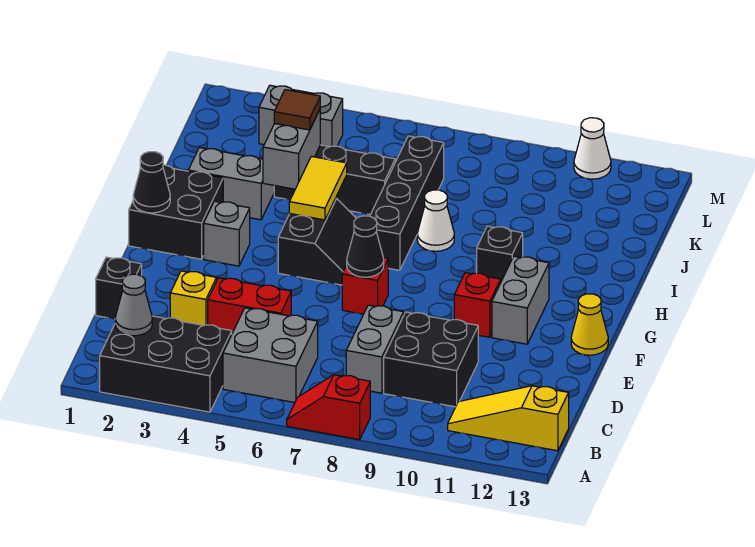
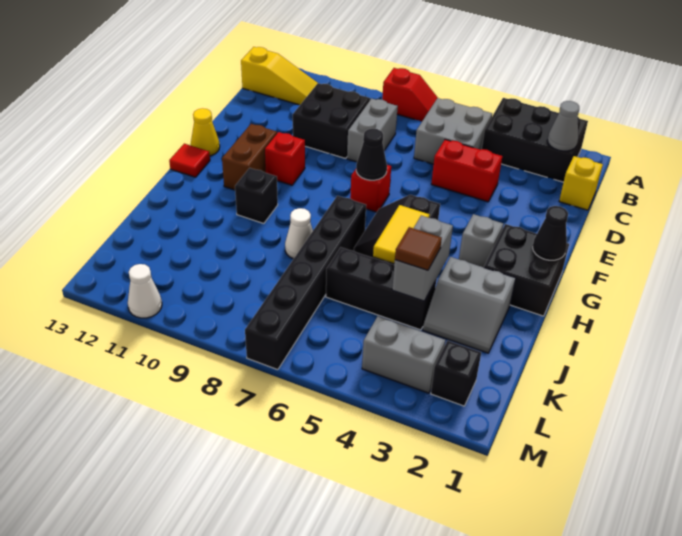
black brick D1 level 1 -> black brick L2 level 1
yellow brick D3 level 1 -> yellow brick C1 level 1
grey brick F11:G11 level 1 -> brown brick F11:G11 level 1
none -> red tile G13 level 1
black brick H7:K7 level 1 -> black brick H7:M7 level 1

